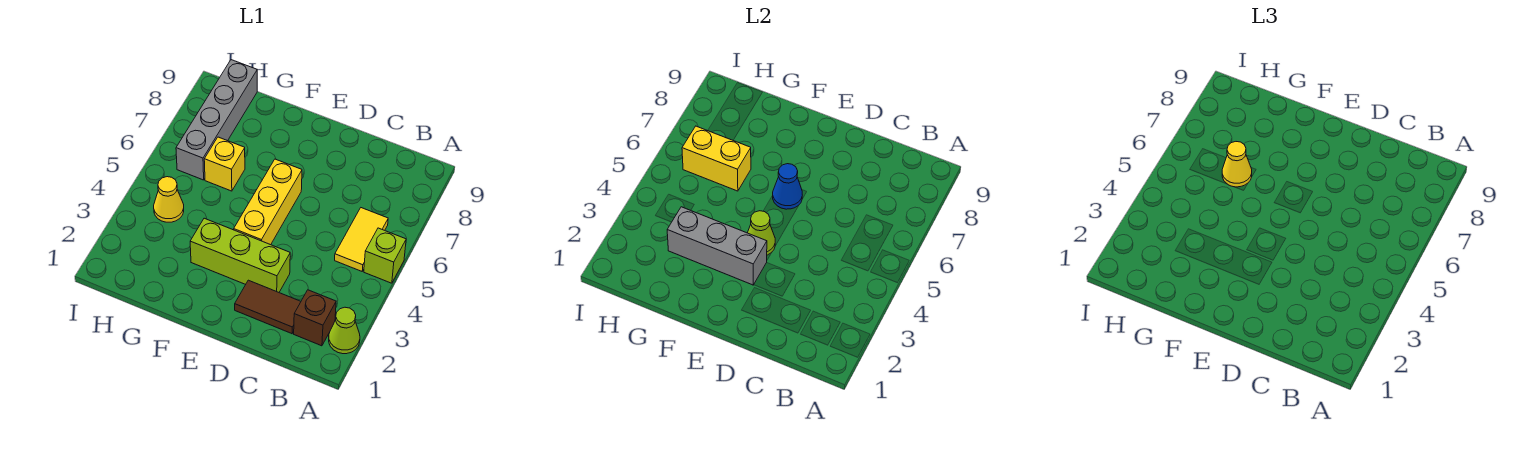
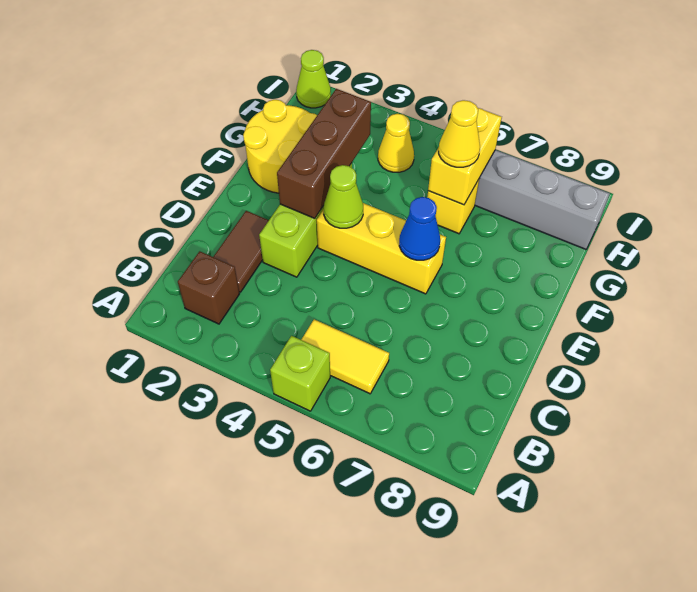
lime cone A2 level 1 -> lime cone I1 level 1
grey brick E3:G3 level 2 -> brown brick E3:G3 level 2
none -> yellow round brick F1:G2 level 1

